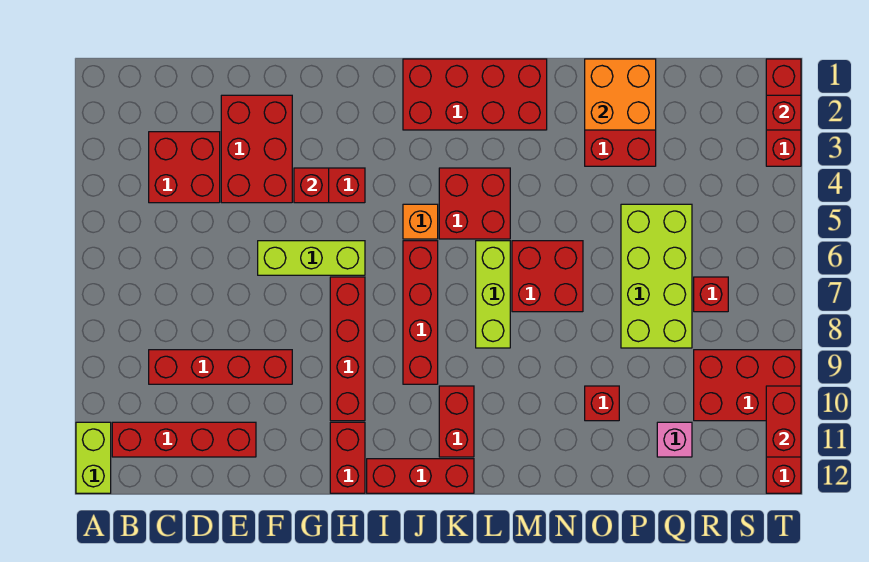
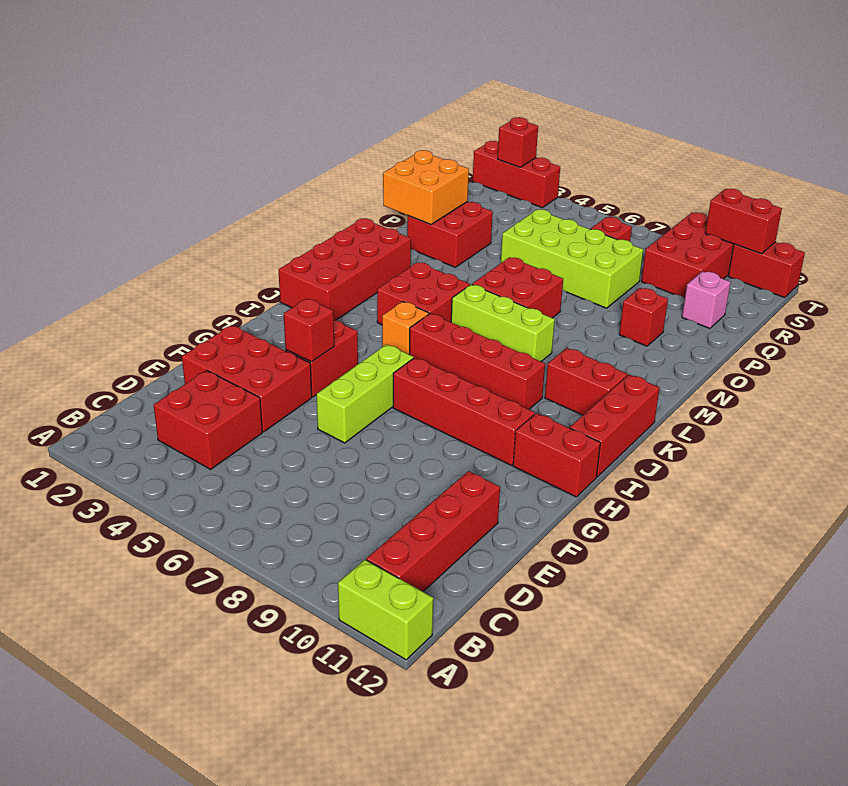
red brick C9:F9 level 1 -> none

